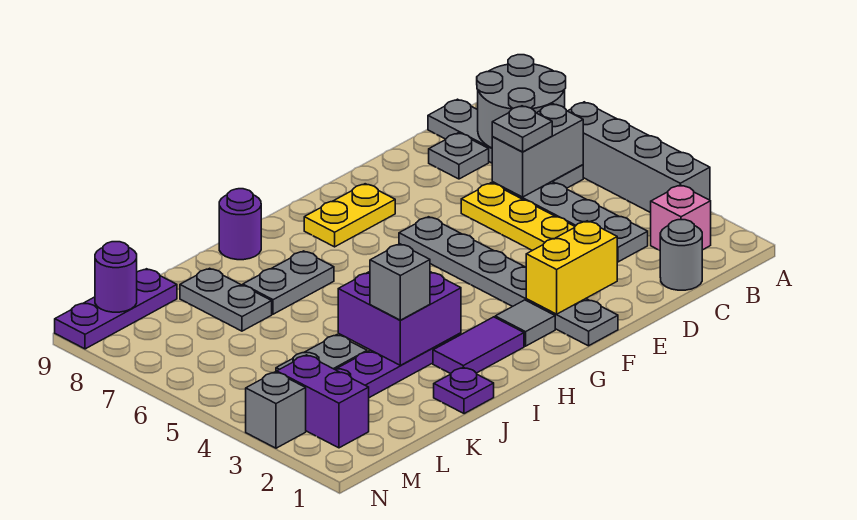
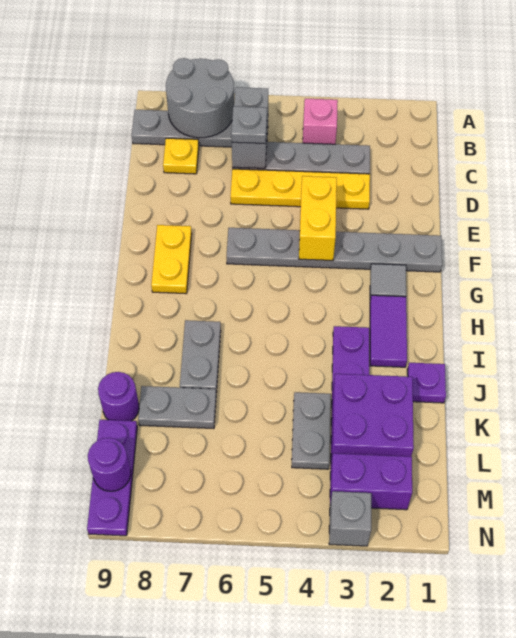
grey brick A3:A6 level 1 -> none
pink brick B2 level 1 -> pink brick B4 level 1
grey round brick C1 level 1 -> none
grey plate C8 level 1 -> yellow plate C8 level 1
yellow brick E2:F2 level 2 -> yellow brick E4:F4 level 2
purple brick I3:J4 level 2 -> purple brick K2:L3 level 2
purple round brick I9 level 1 -> purple round brick K9 level 1
grey brick J3 level 3 -> none

